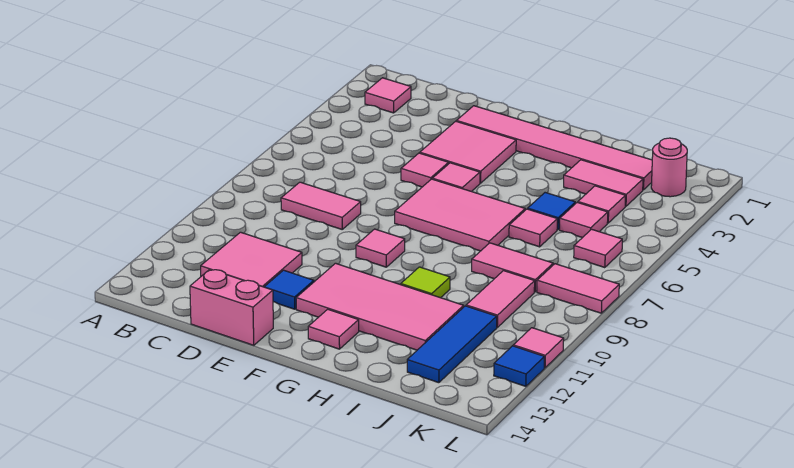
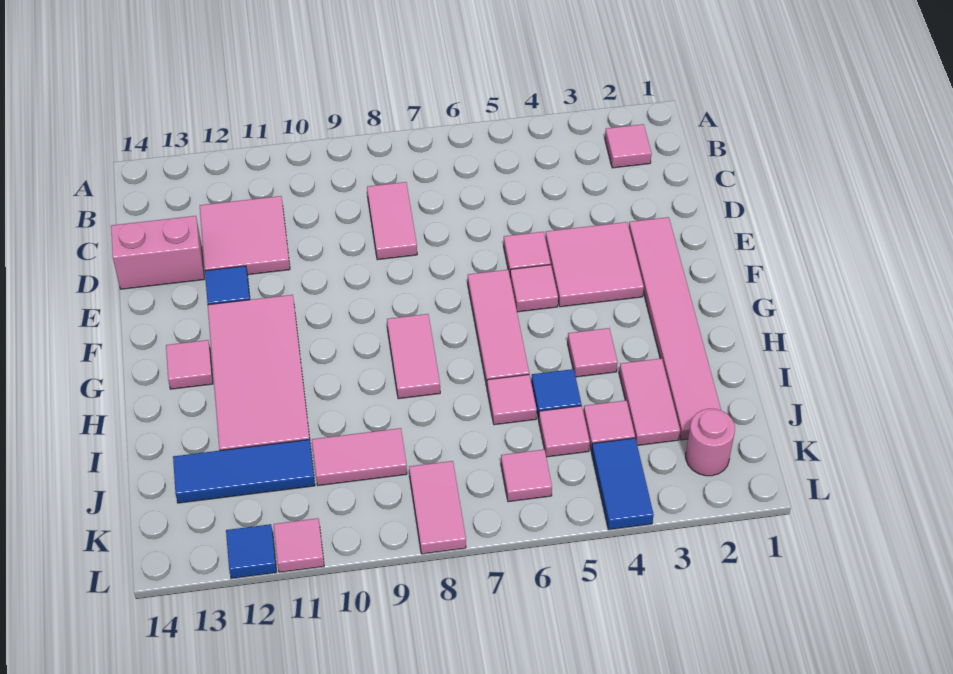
pink brick D14:E14 level 1 -> pink brick D13:D14 level 1
pink tile F6:H7 level 1 -> pink tile F6:H6 level 1
pink tile F9 level 1 -> pink tile H4 level 1
lime tile H10 level 1 -> none
pink tile I8:J8 level 1 -> pink tile G8:H8 level 1
none -> blue tile K4:L4 level 1

